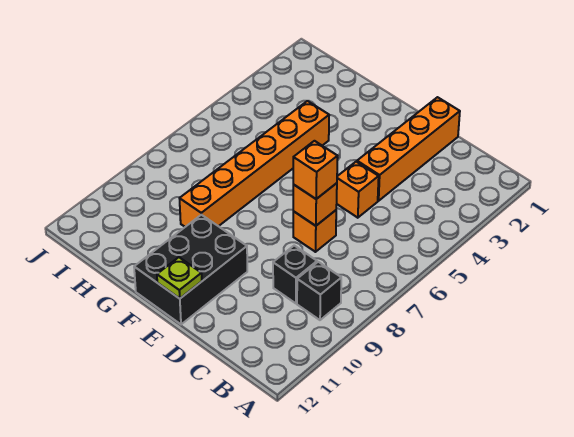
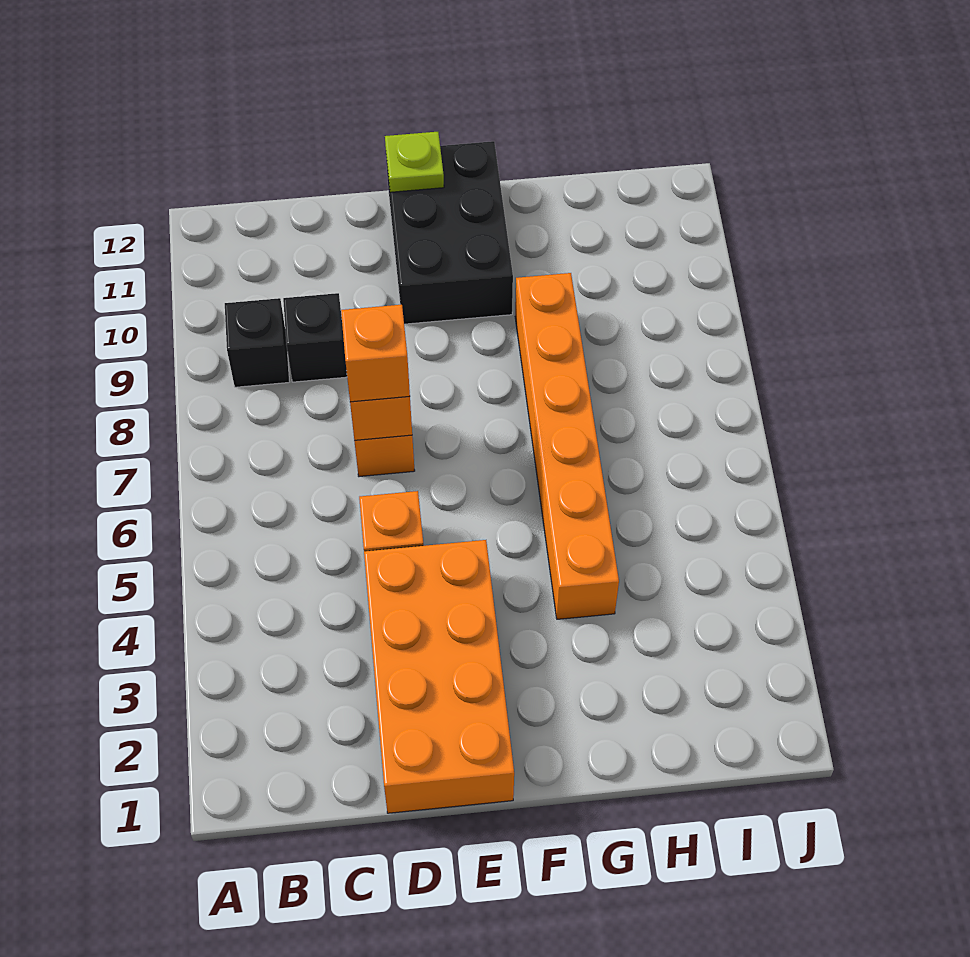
orange brick D1:D4 level 1 -> orange brick D1:E4 level 1

